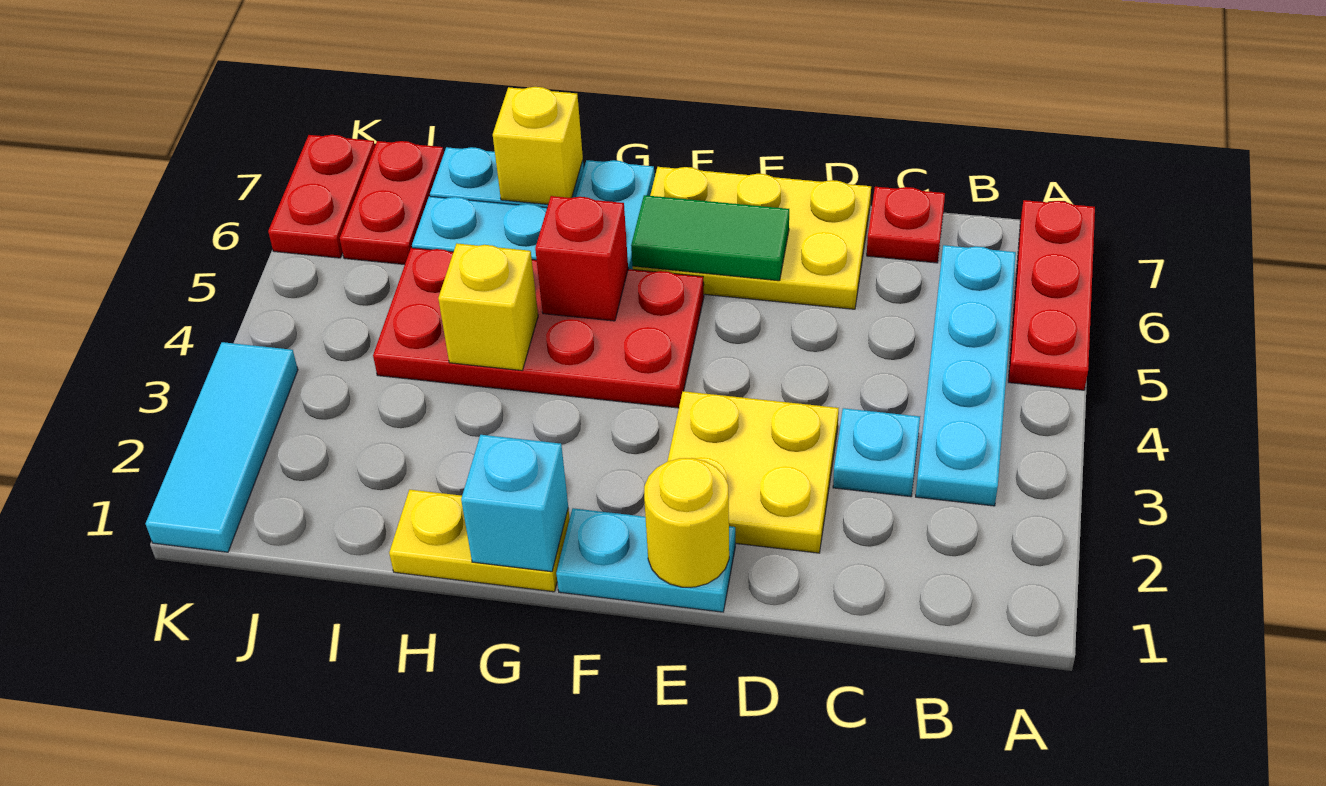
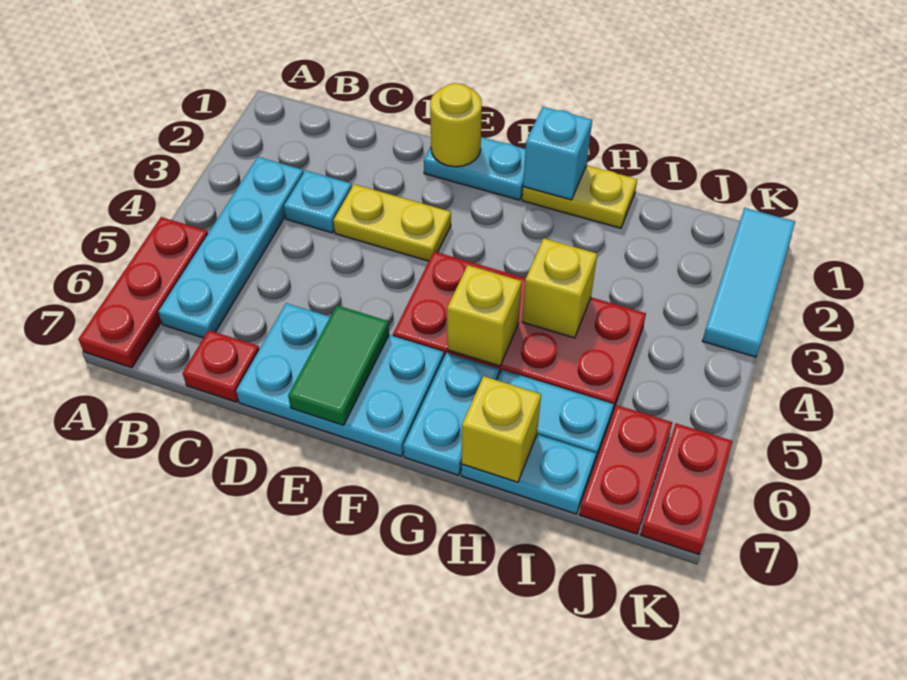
yellow plate D2:E3 level 1 -> yellow plate D3:E3 level 1
yellow plate D6:F7 level 1 -> cyan plate D6:F7 level 1
green tile E6:F6 level 2 -> green tile E6:E7 level 2
red brick G5 level 2 -> yellow brick G5 level 2

